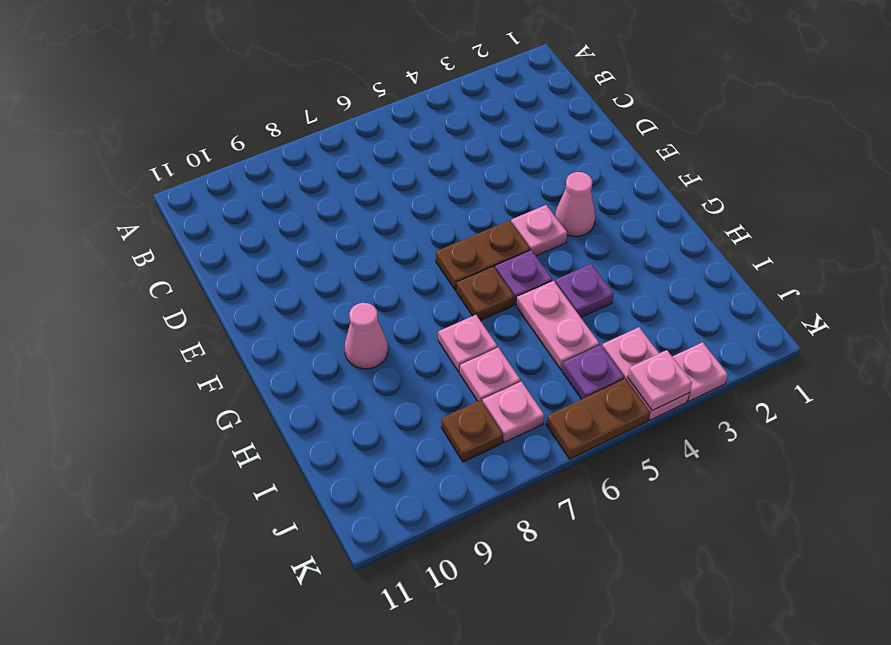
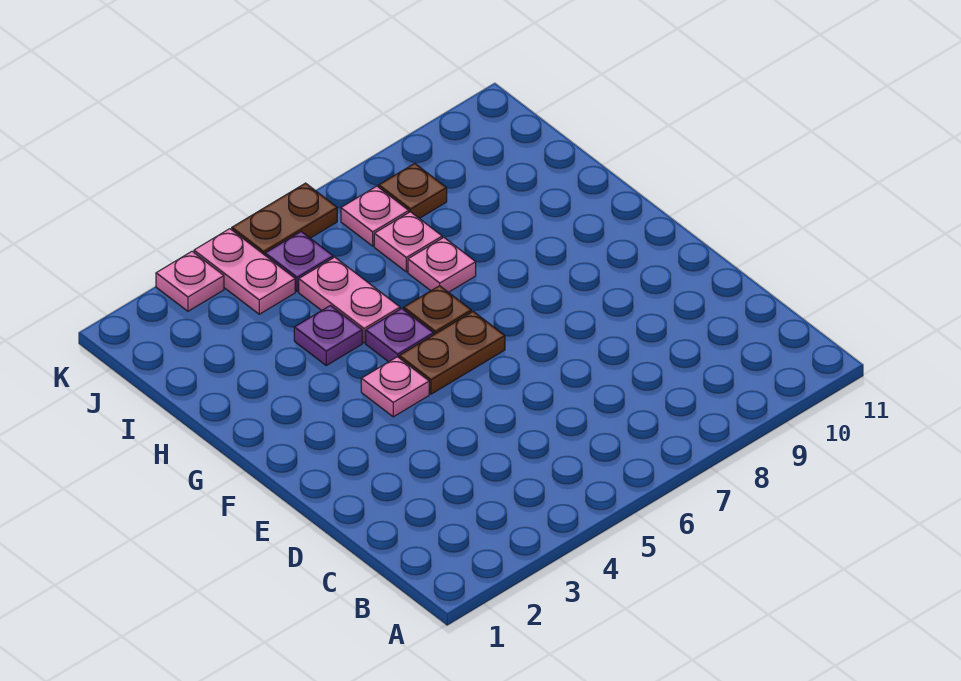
pink cone F3 level 1 -> none
pink cone G9 level 1 -> none
pink plate K4 level 2 -> none

